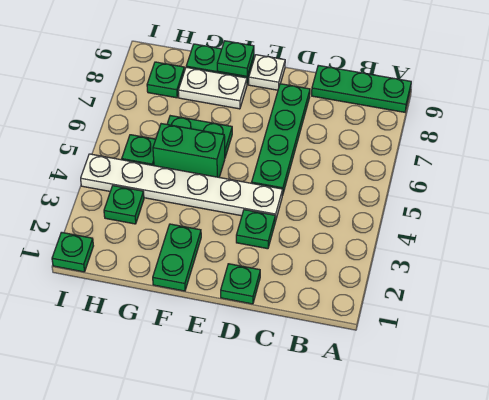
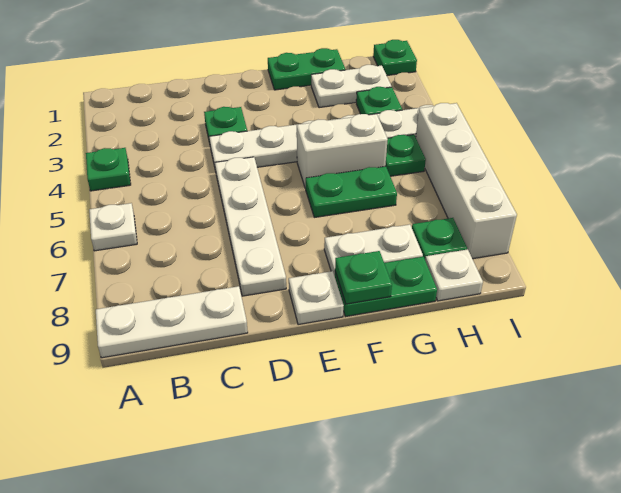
none -> white plate A6 level 1
green plate A9:C9 level 1 -> white plate A9:C9 level 1
green plate D1 level 1 -> green plate A4 level 1
green plate D5:D8 level 1 -> white plate D5:D8 level 1
green plate F1:F2 level 1 -> green plate F1:G1 level 1
green brick F5:G5 level 1 -> white brick F5:G5 level 1
none -> white plate G2:H2 level 1
none -> white plate H9 level 1
none -> white brick I5:I8 level 1

